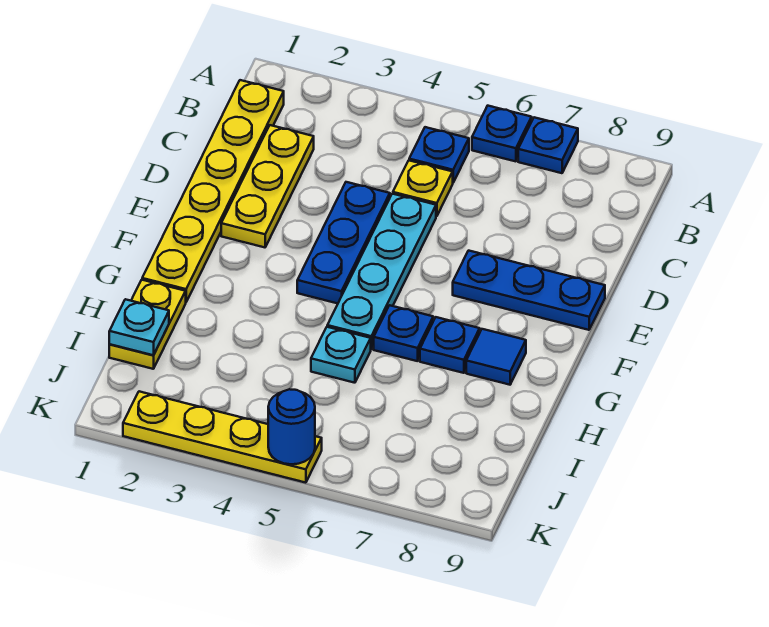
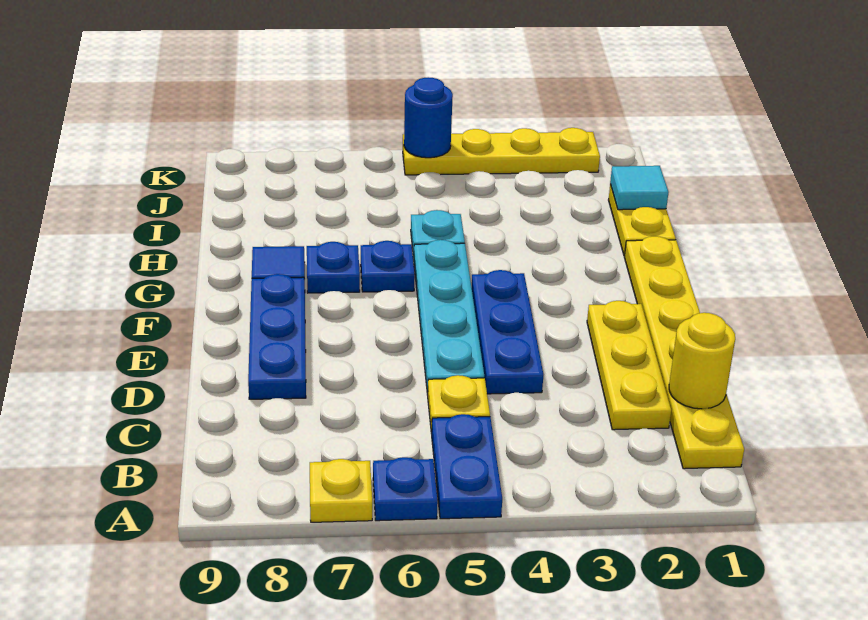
blue plate A7 level 1 -> yellow plate A7 level 1
blue plate B5 level 1 -> blue plate A5:B5 level 1
none -> yellow round brick C1 level 2
blue plate E7:E9 level 1 -> blue plate D8:F8 level 1
cyan plate I1 level 2 -> cyan tile I1 level 2

